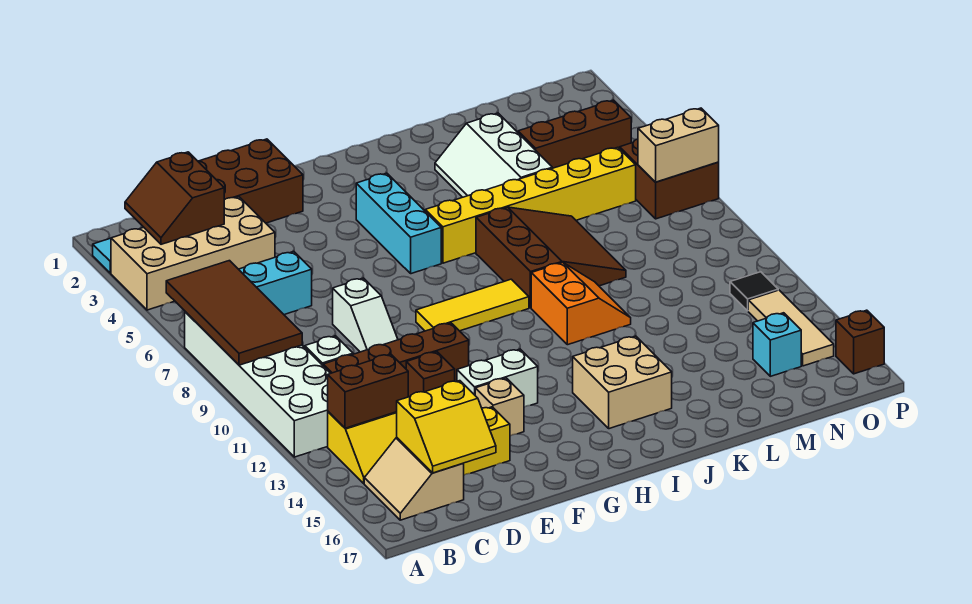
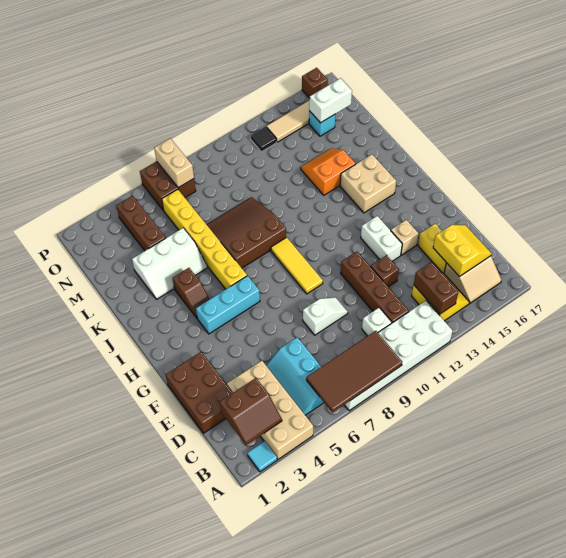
none -> brown slope I4:J4 level 1 top J
orange slope J10:K11 level 1 top J -> orange slope K13:L14 level 1 top K
none -> white brick N15:N16 level 2

